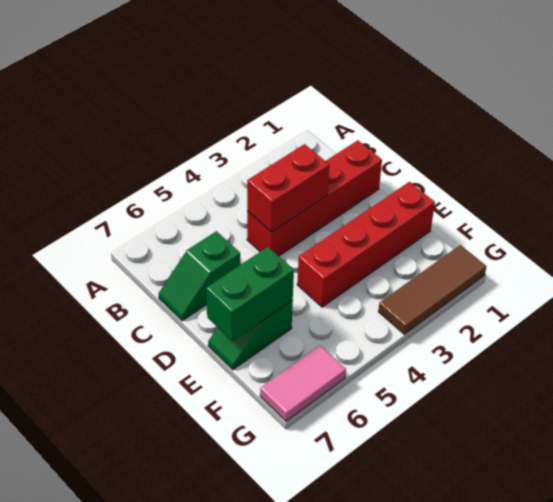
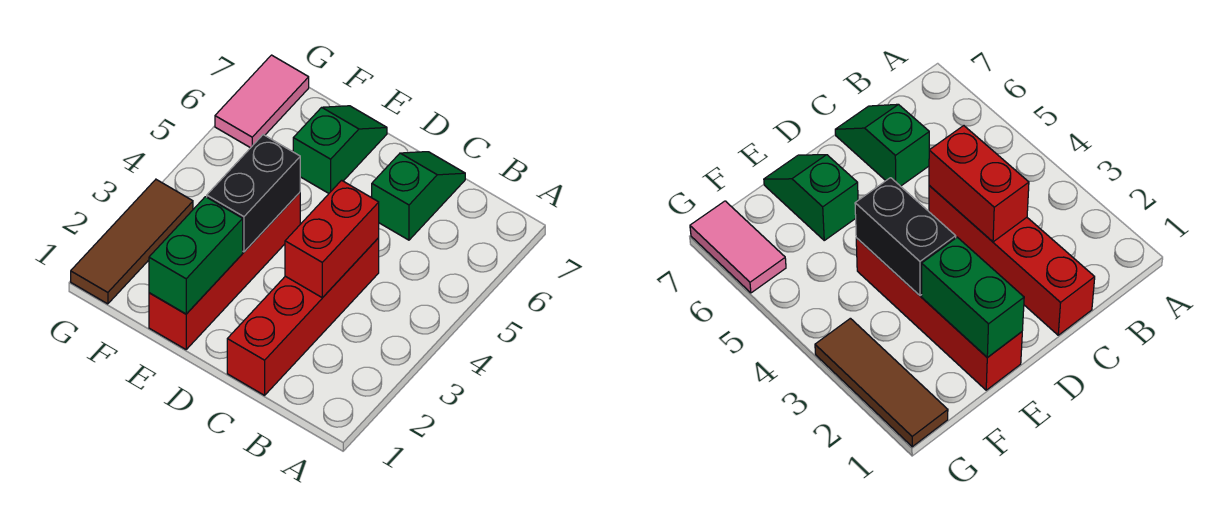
none -> black brick E3:E4 level 2
green brick E6:E7 level 2 -> green brick E1:E2 level 2

